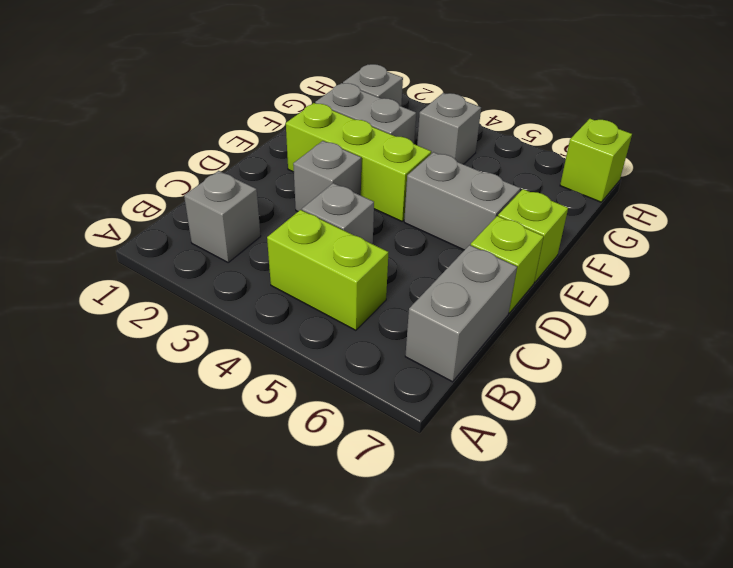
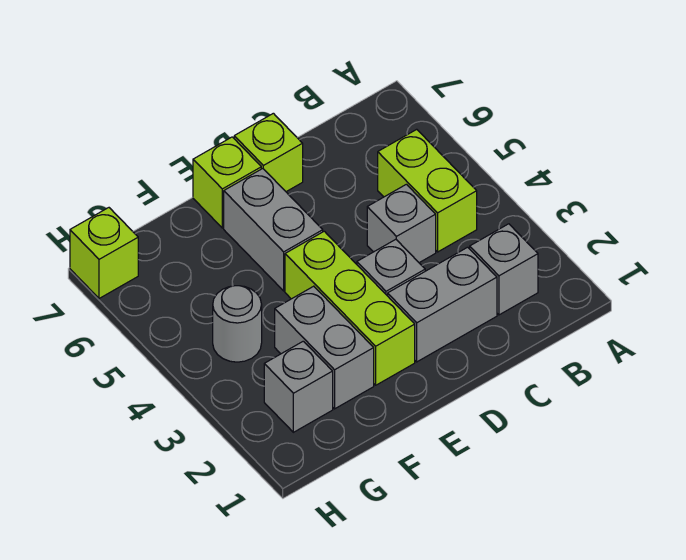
grey brick B7:C7 level 1 -> grey brick C2:D2 level 1
grey brick G4 level 1 -> grey round brick G4 level 1

